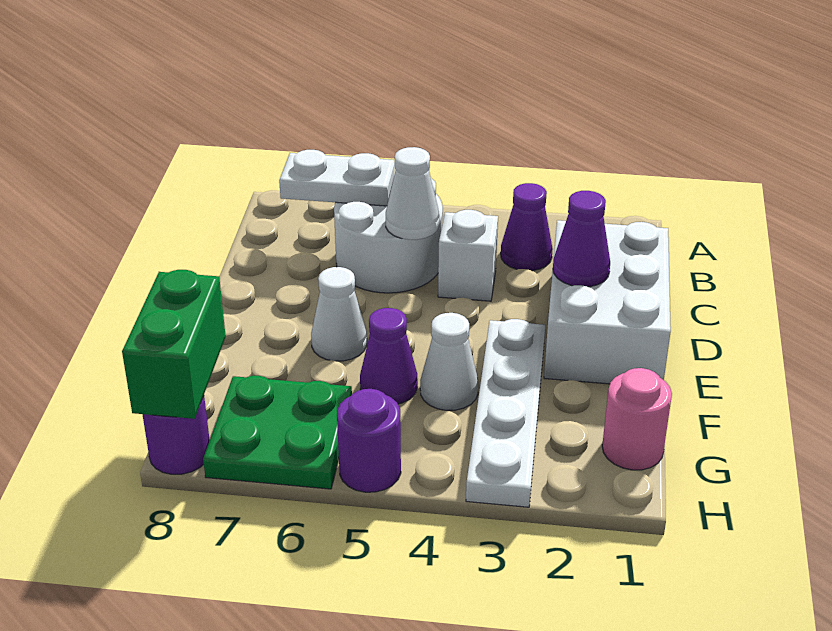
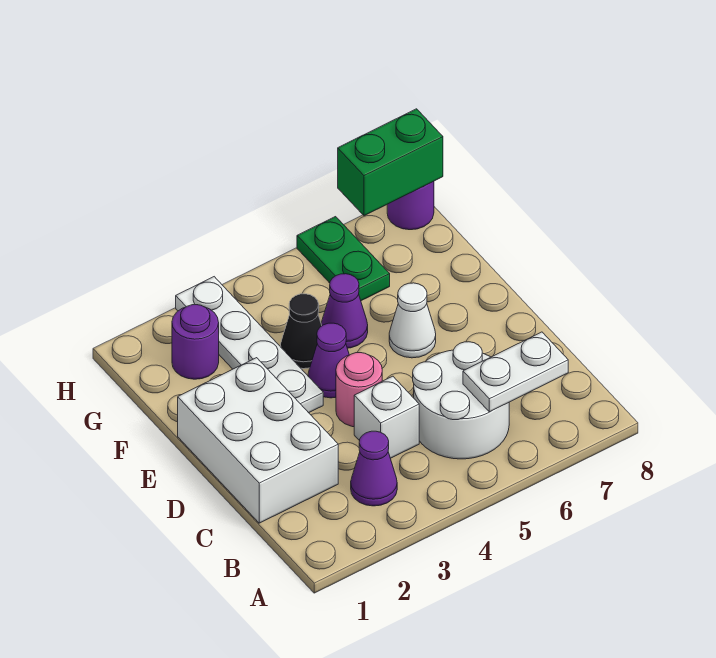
white cone C5 level 2 -> none
purple cone D2 level 2 -> purple cone E4 level 1
white cone F4 level 1 -> black cone F4 level 1
pink round brick G1 level 1 -> pink round brick D4 level 1
green plate G6:H7 level 1 -> green plate G6:H6 level 1
green brick G8:H8 level 2 -> green brick H7:H8 level 2
purple round brick H5 level 1 -> purple round brick G2 level 1

